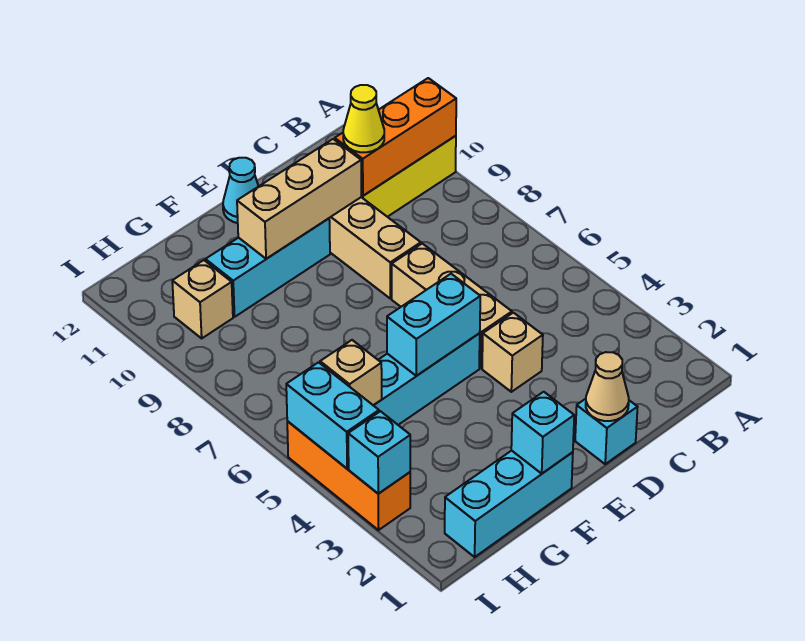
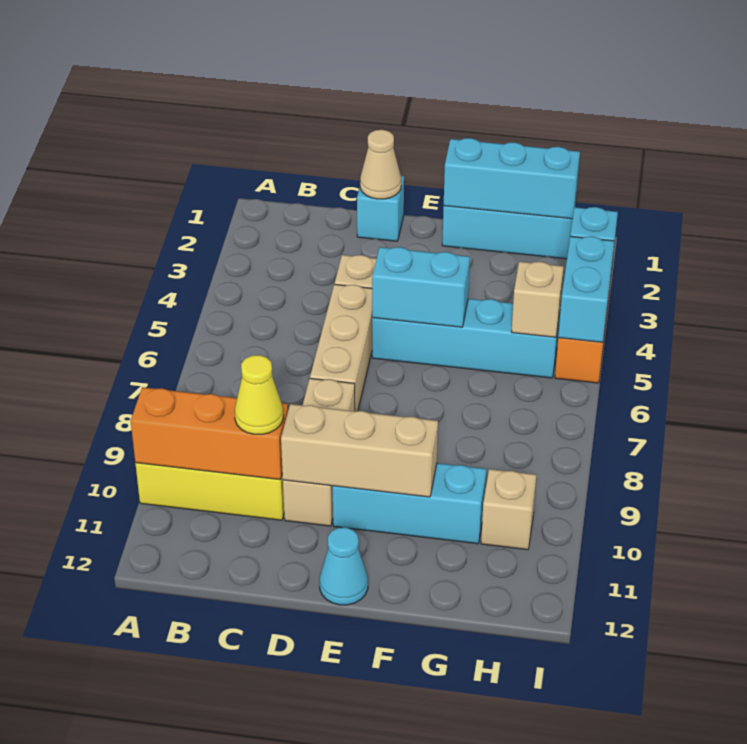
cyan brick F1 level 2 -> cyan brick F1:H1 level 2

